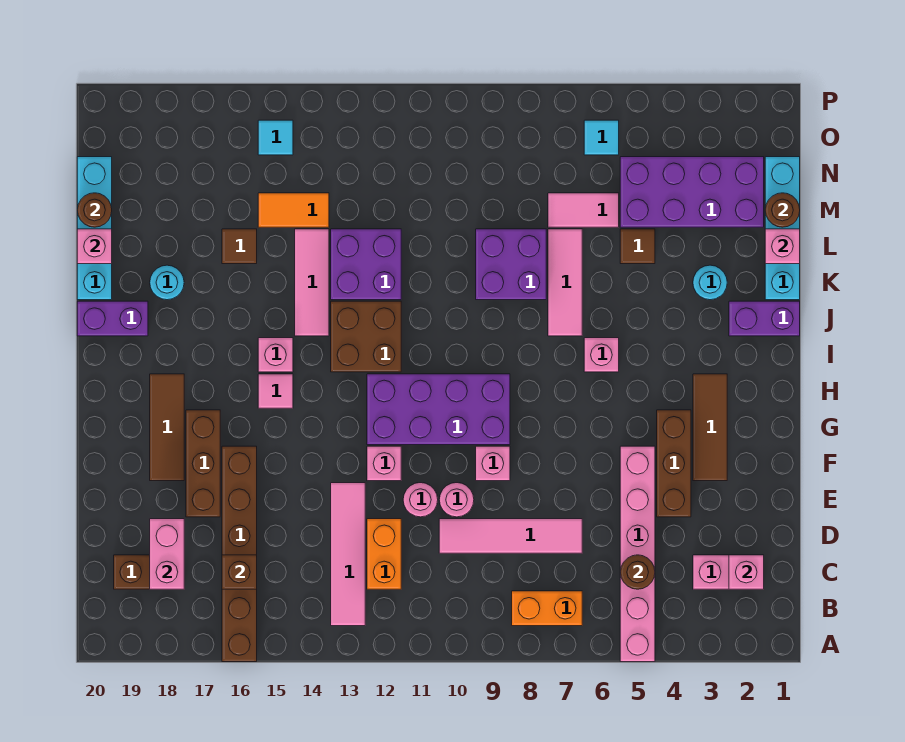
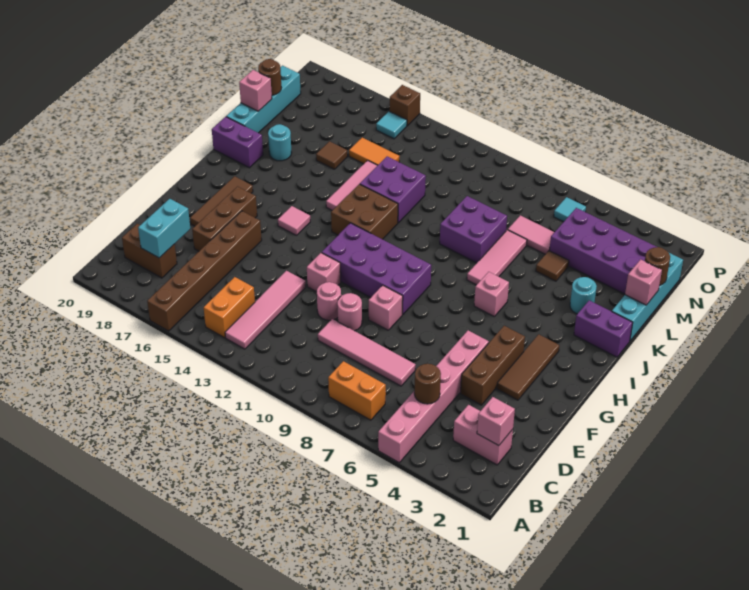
orange brick C12:D12 level 1 -> orange brick B14:C14 level 1
brown brick C16 level 2 -> brown brick P15 level 1
pink brick C18:D18 level 2 -> cyan brick C18:D18 level 2
pink brick I15 level 1 -> none

